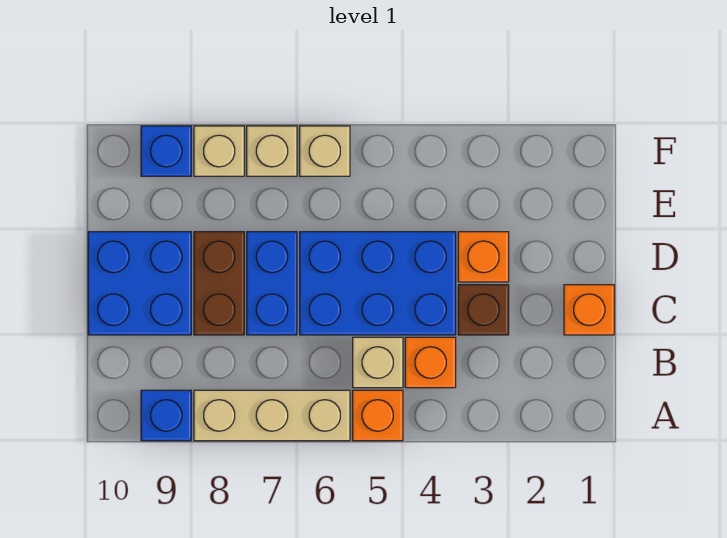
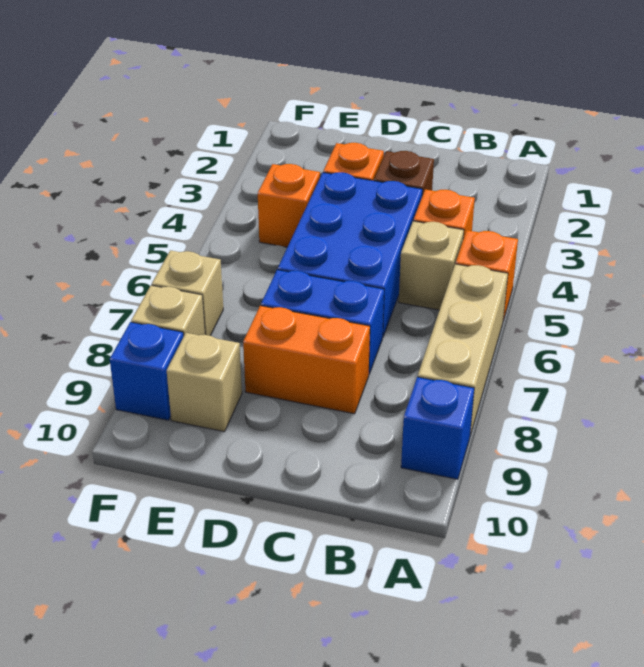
orange brick C1 level 1 -> orange brick E4 level 1
brown brick C8:D8 level 1 -> orange brick C8:D8 level 1
blue brick C9:D10 level 1 -> none
tan brick F6 level 1 -> tan brick E9 level 1

